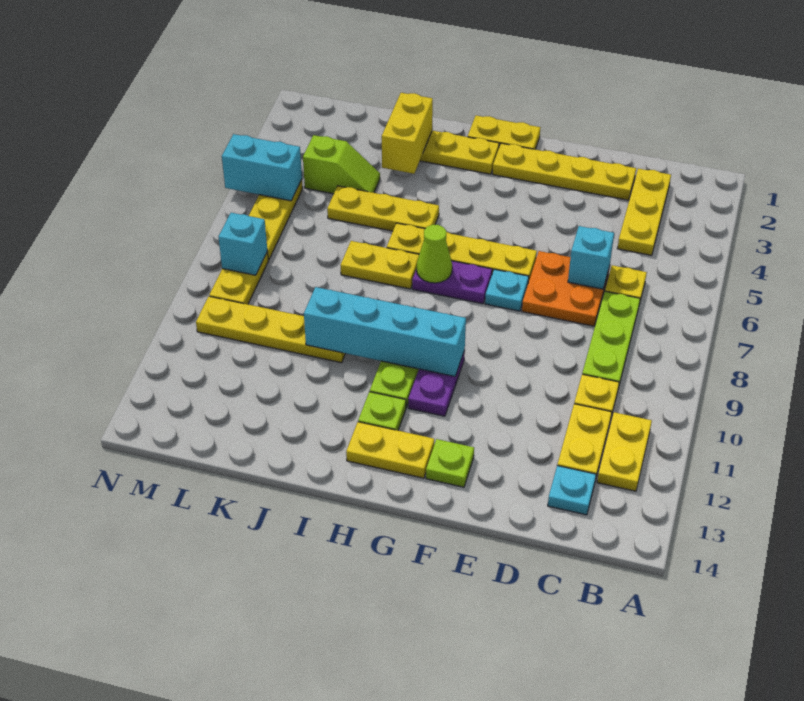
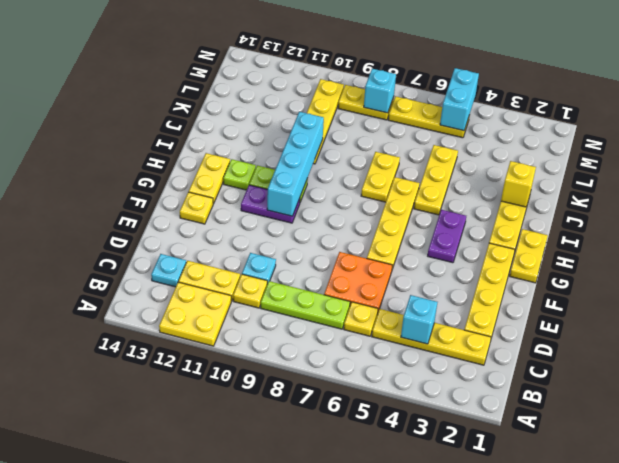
yellow plate B11:B12 level 1 -> yellow plate A11:B12 level 1
yellow plate C2:C4 level 1 -> yellow plate C2:C5 level 1
cyan brick D6 level 2 -> cyan brick C4 level 2
cyan plate F7 level 1 -> cyan plate D10 level 1
lime plate F13 level 1 -> yellow plate F13 level 1
purple plate G7:H7 level 1 -> purple plate G4:H4 level 1
lime cone H7 level 2 -> none
yellow brick J2:J3 level 2 -> yellow brick J2 level 2
lime slope K4:L4 level 1 top L -> none

